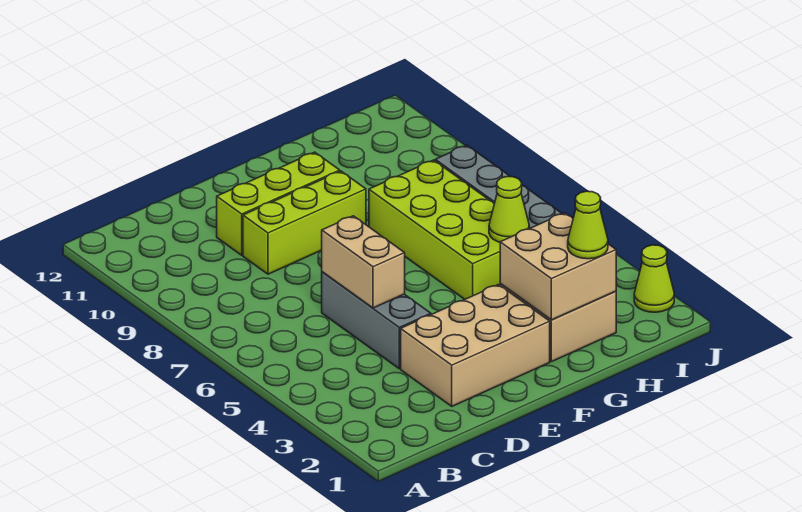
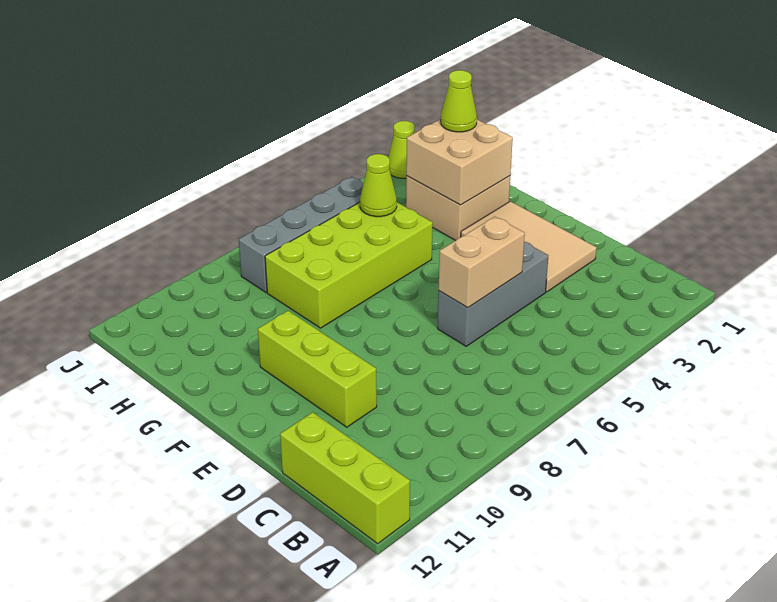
tan brick D2:F3 level 1 -> tan tile D2:F3 level 1
lime brick D9:F9 level 1 -> lime brick A12:C12 level 1

